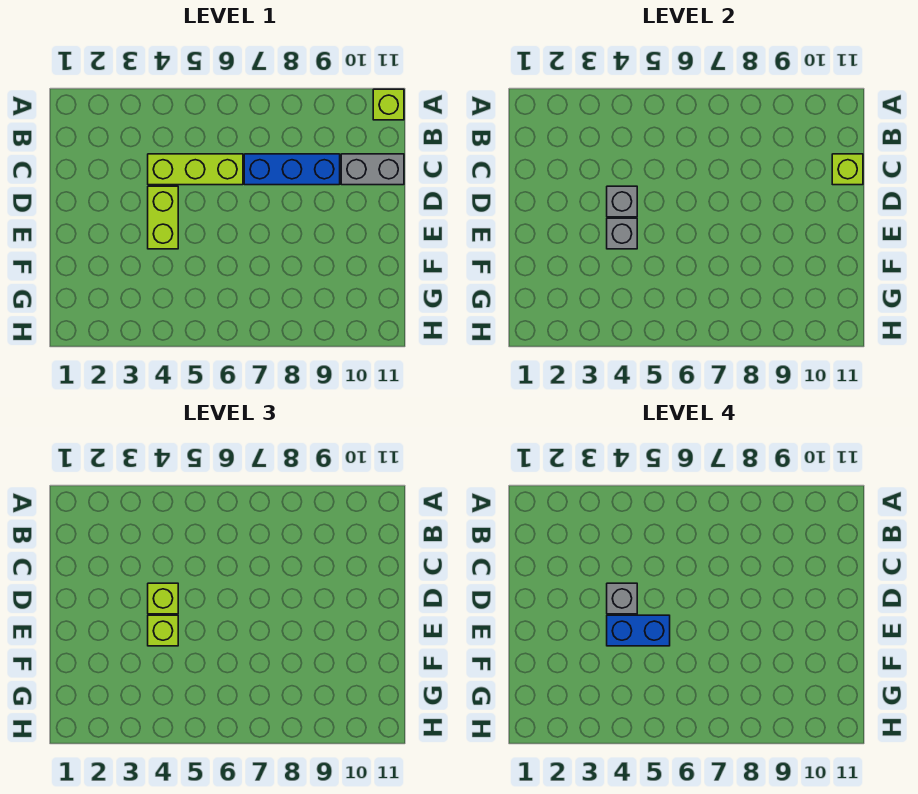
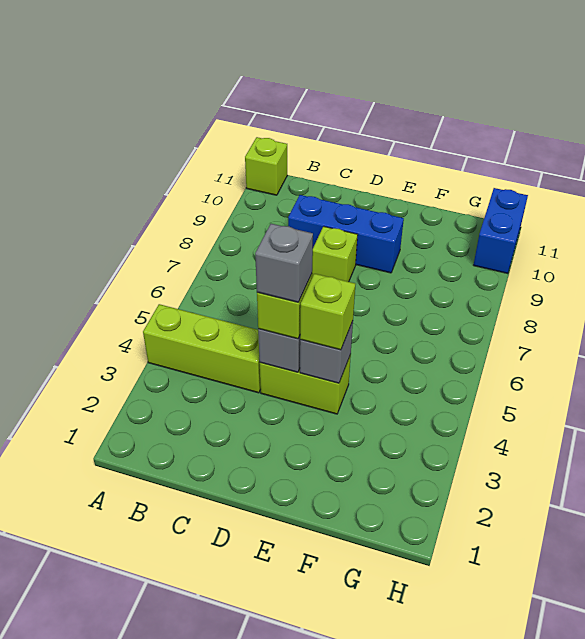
lime brick C4:C6 level 1 -> lime brick A4:C4 level 1
blue brick C7:C9 level 1 -> blue brick C9:E9 level 1
grey brick C10:C11 level 1 -> none
lime brick C11 level 2 -> lime brick D8 level 1
blue brick E4:E5 level 4 -> blue brick H10:H11 level 1

